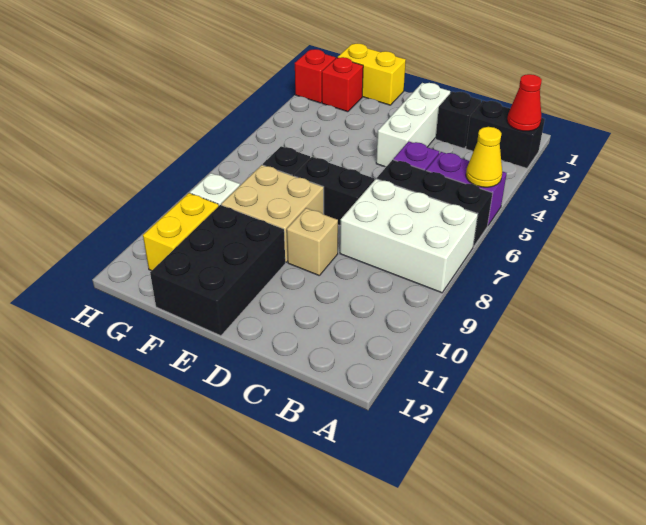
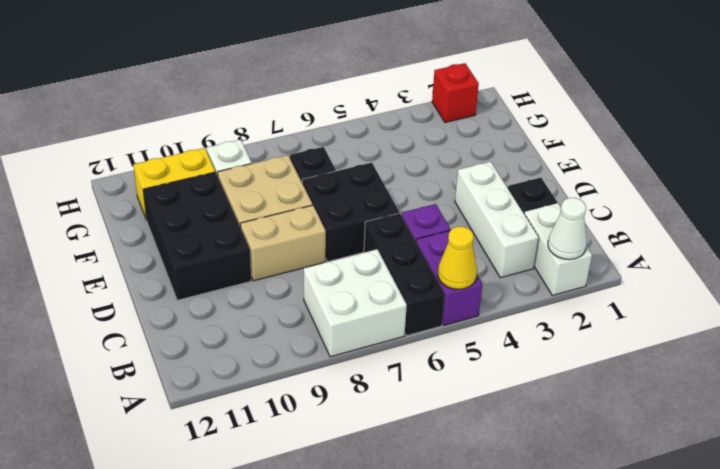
black brick A2:B2 level 1 -> white brick A2:B2 level 1
red cone A2 level 2 -> white cone A2 level 2
white brick A7:C8 level 1 -> white brick A7:B8 level 1
white brick D2:D4 level 1 -> white brick B3:D3 level 1
black brick D7:E7 level 1 -> black brick D6:E7 level 1
tan brick D9 level 1 -> tan brick D8:D9 level 1
black brick E10:F12 level 1 -> black brick D10:F11 level 1
yellow brick F1:G1 level 1 -> none
red brick G2 level 1 -> none

